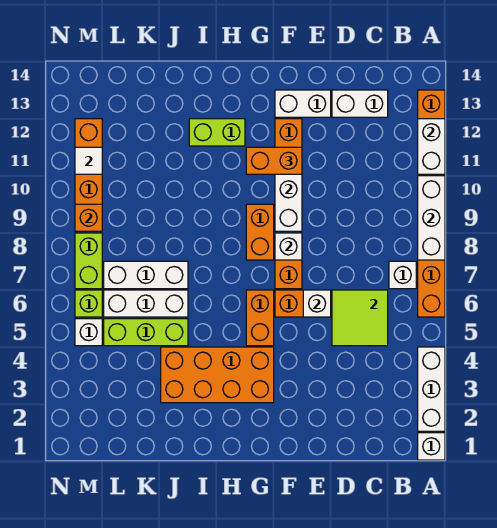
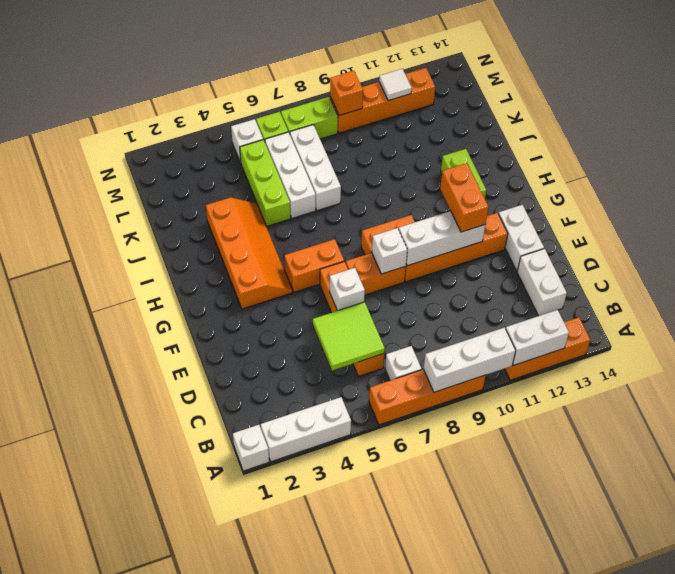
orange brick G3:J4 level 1 -> orange slope G3:J4 level 1 top 3

